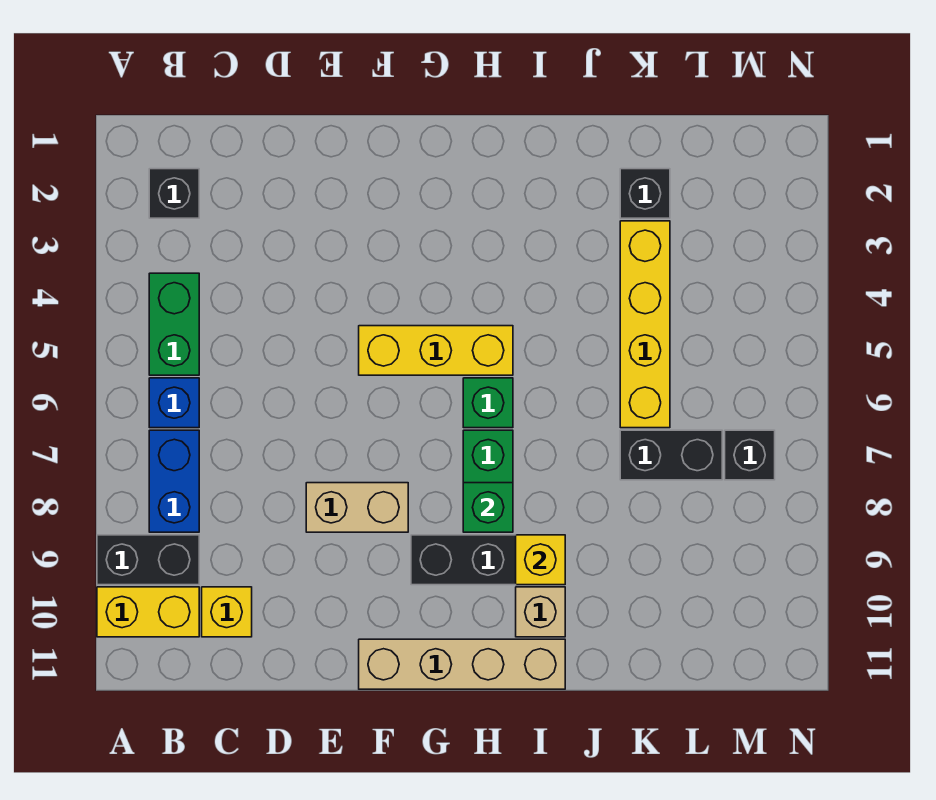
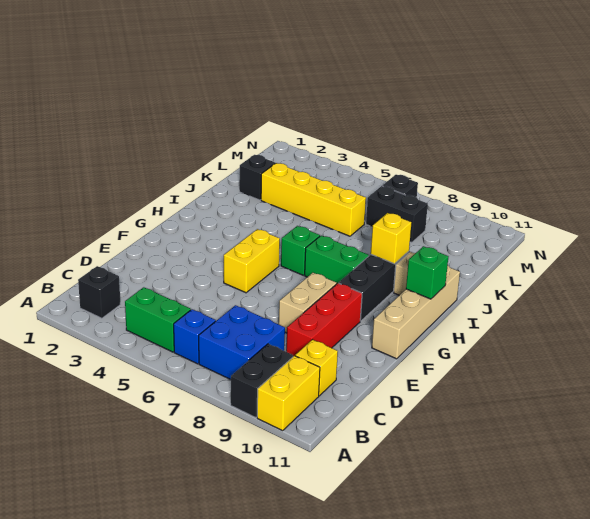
blue brick B7:B8 level 1 -> blue brick B7:C8 level 1
none -> red brick D9:F9 level 1
yellow brick F5:H5 level 1 -> yellow brick F5:G5 level 1
green brick H8 level 2 -> green brick H11 level 2
black brick K7:L7 level 1 -> black brick L7:L8 level 1

